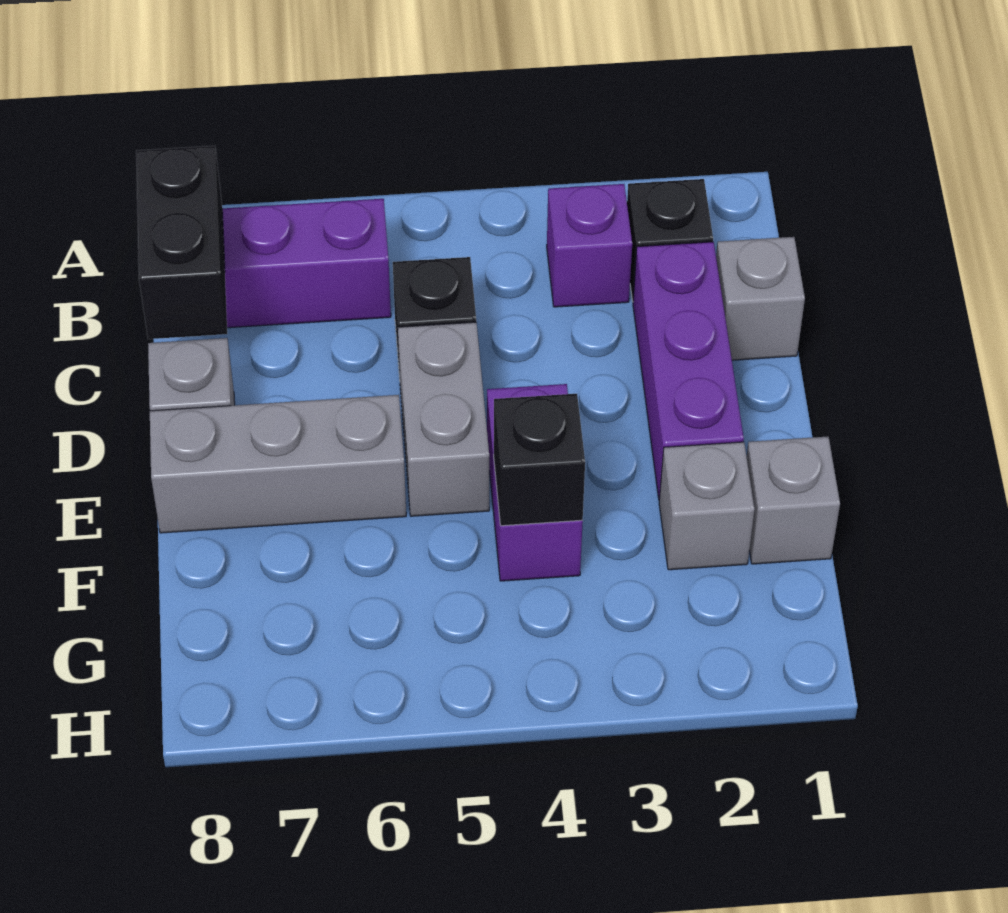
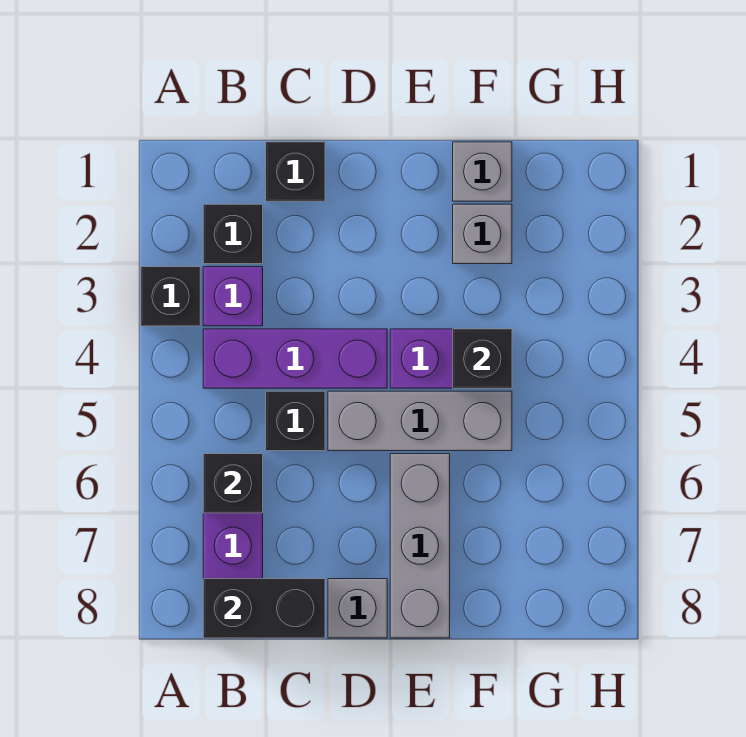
none -> black brick A3 level 1
none -> black brick B6 level 2
grey brick C1 level 1 -> black brick C1 level 1
purple brick C2:E2 level 1 -> purple brick B4:D4 level 1
grey brick D5:E5 level 1 -> grey brick D5:F5 level 1

